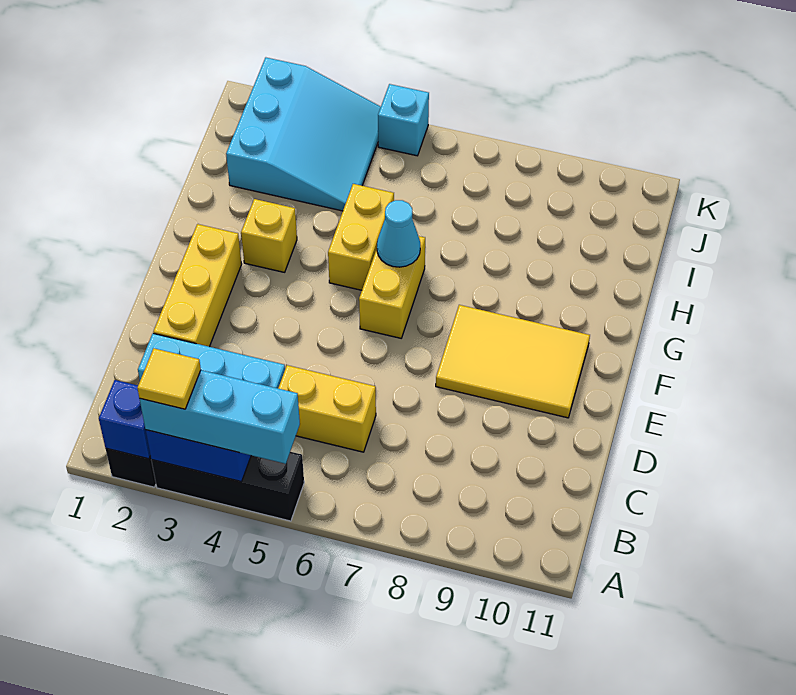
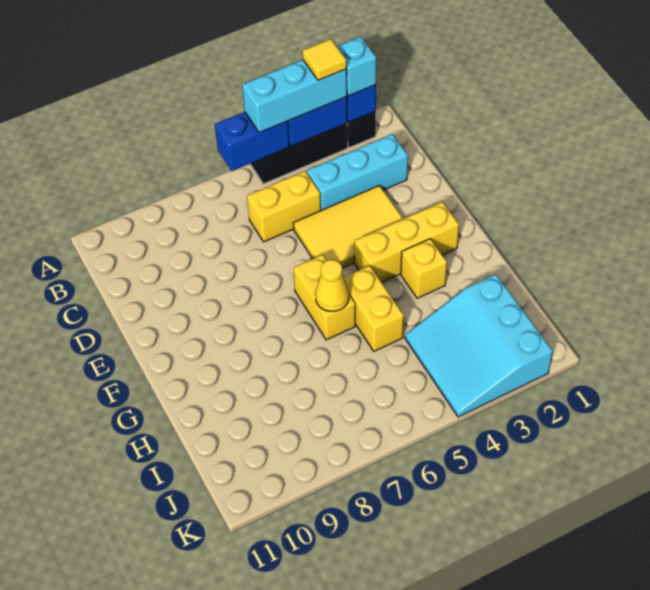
none -> blue brick A5:A6 level 2
yellow brick D2:F2 level 1 -> yellow brick F2:F4 level 1
yellow tile E8:F10 level 1 -> yellow tile D3:E5 level 1
cyan cone G6 level 2 -> yellow cone G6 level 2
cyan brick K5 level 1 -> cyan brick A2 level 3

